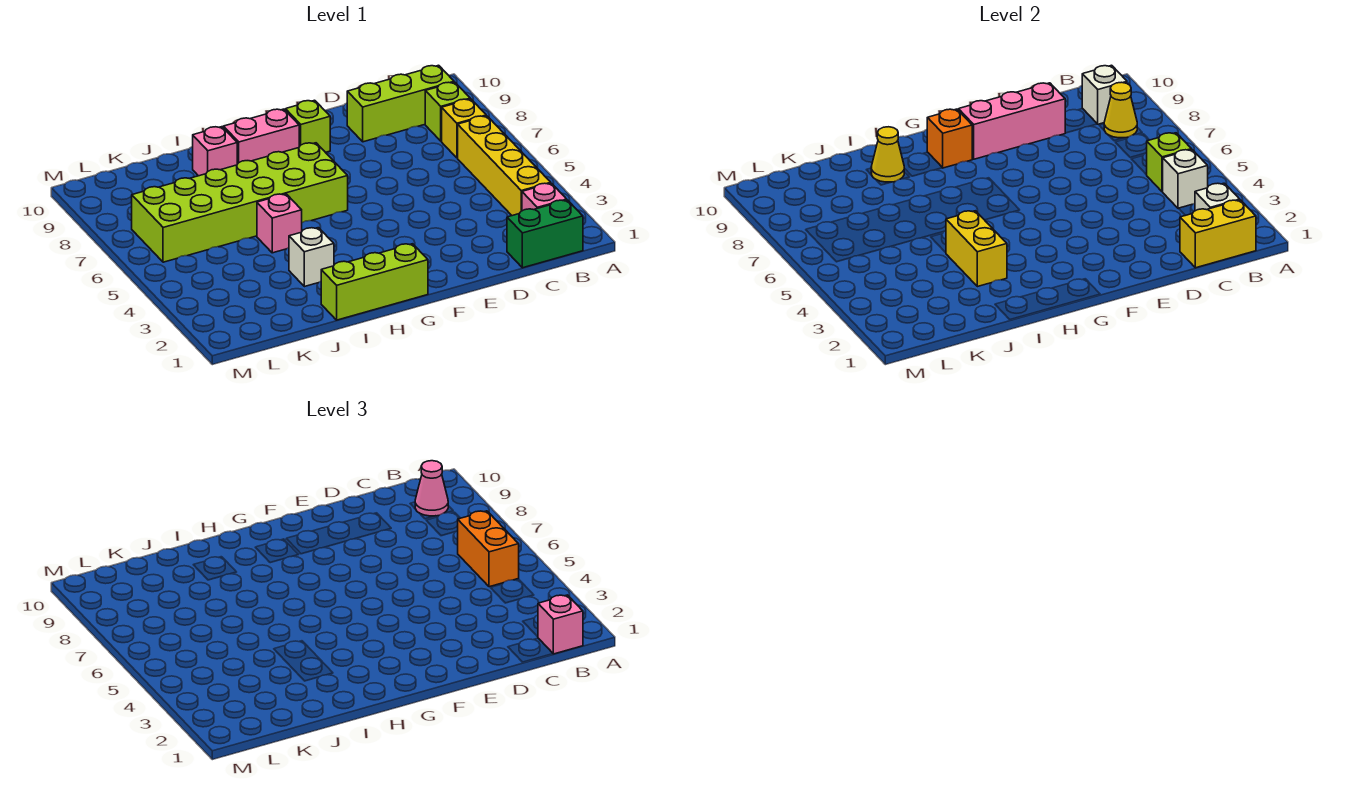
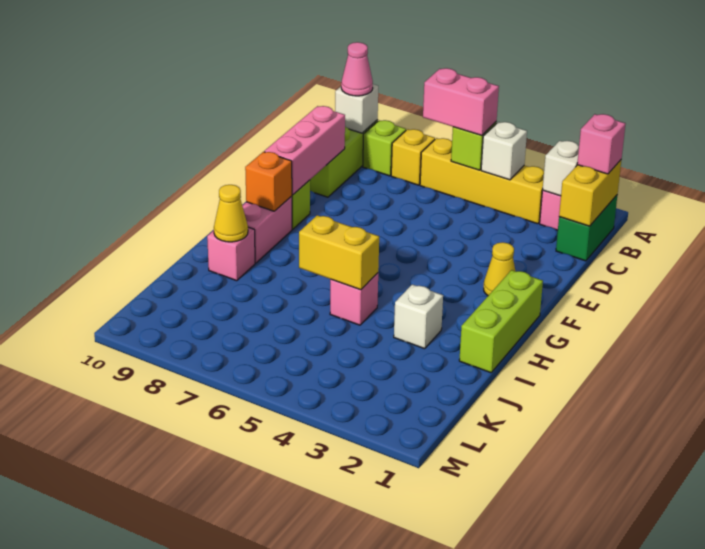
orange brick B5:B6 level 3 -> pink brick B5:B6 level 3
yellow cone B8 level 2 -> yellow cone F2 level 1
lime brick G6:L7 level 1 -> none
yellow brick I3:I4 level 2 -> yellow brick I5:I6 level 2

